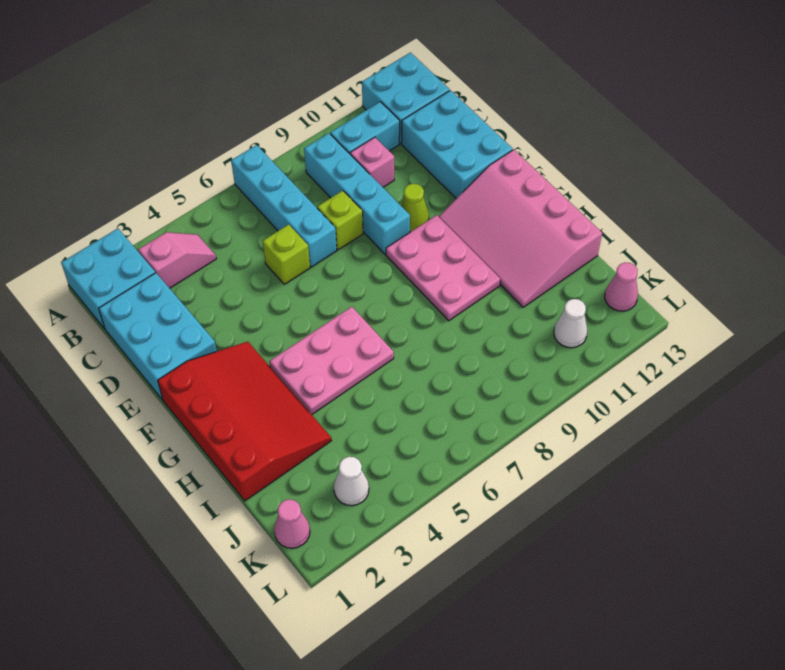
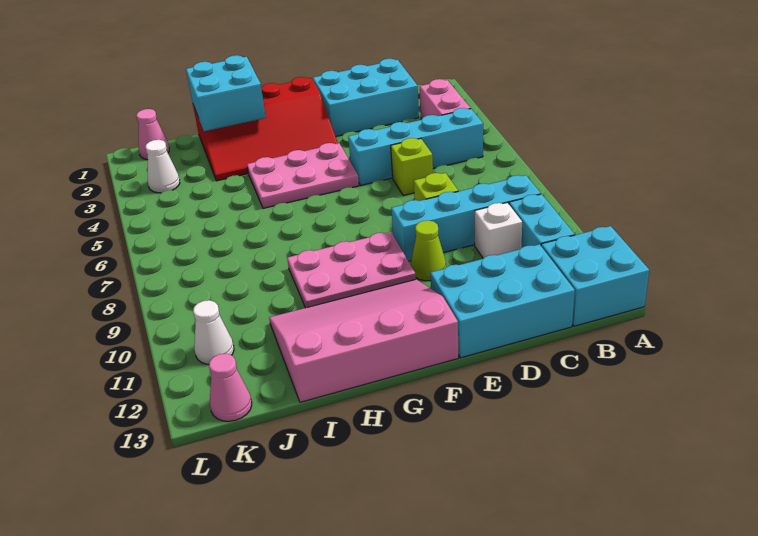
cyan brick A1:B2 level 1 -> cyan brick H1:I2 level 2
cyan brick A7:D7 level 1 -> cyan brick B5:E5 level 1
pink slope B3:B4 level 1 top 3 -> pink brick B3:B4 level 1
pink brick C10 level 1 -> white brick C10 level 1
pink plate G4:H6 level 1 -> pink plate F4:H5 level 1

